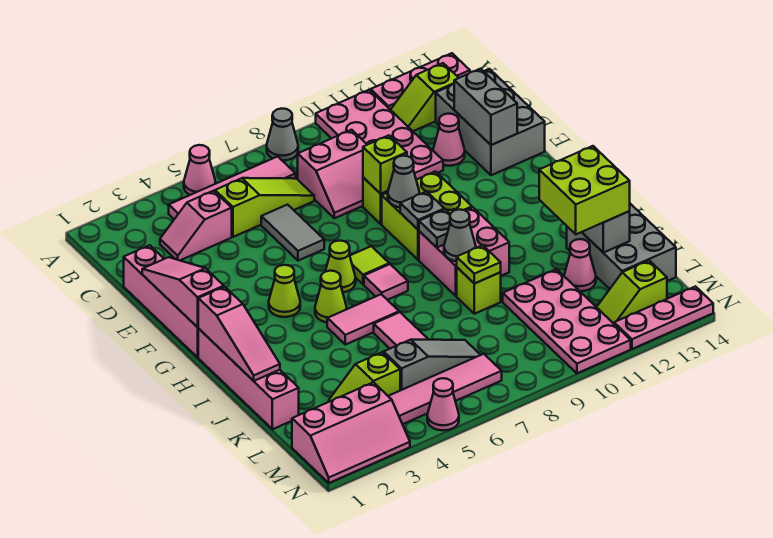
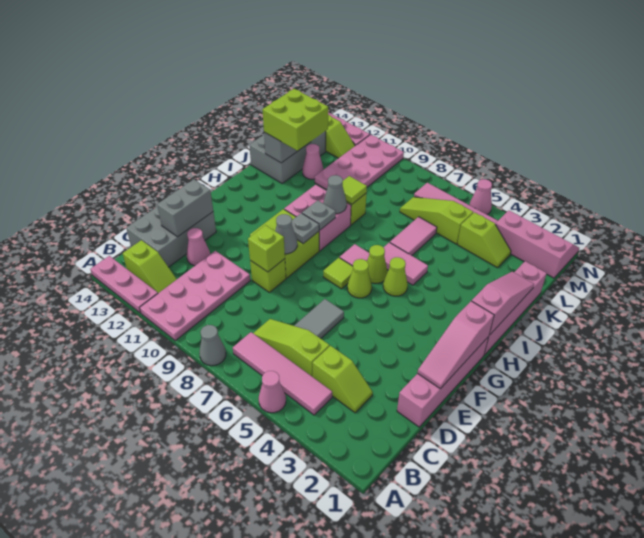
pink slope C3:C4 level 1 top 4 -> lime slope C3:C4 level 1 top 4
pink slope C8:D9 level 1 top C -> none
lime cone G4 level 1 -> lime cone H6 level 1
lime plate J9 level 2 -> lime tile J9 level 2
grey slope L5:L7 level 1 top 5 -> lime slope L5:L7 level 1 top 5

